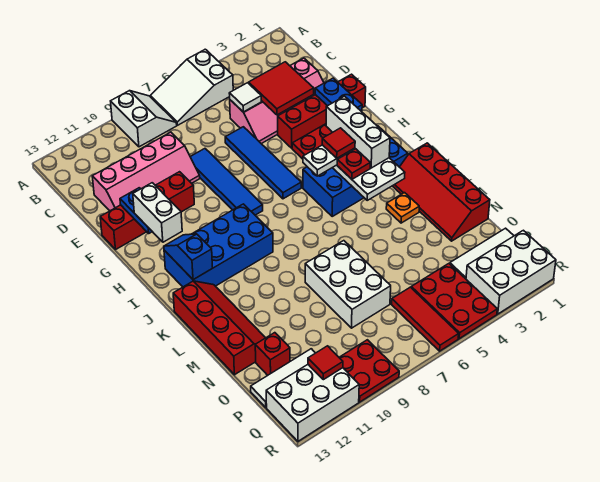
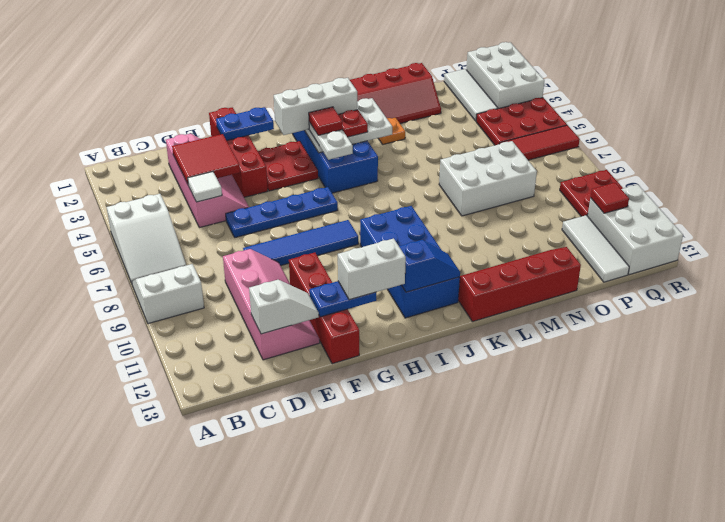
none -> white slope D12:E12 level 2 top D
blue tile E6:H6 level 1 -> blue plate E6:H6 level 1
blue slope I12:J12 level 2 top J -> blue slope I12:J12 level 2 top I
red brick O12 level 1 -> none

